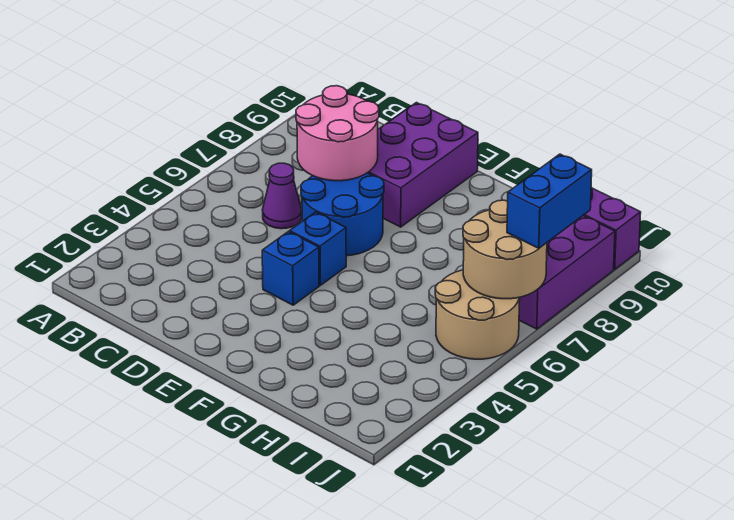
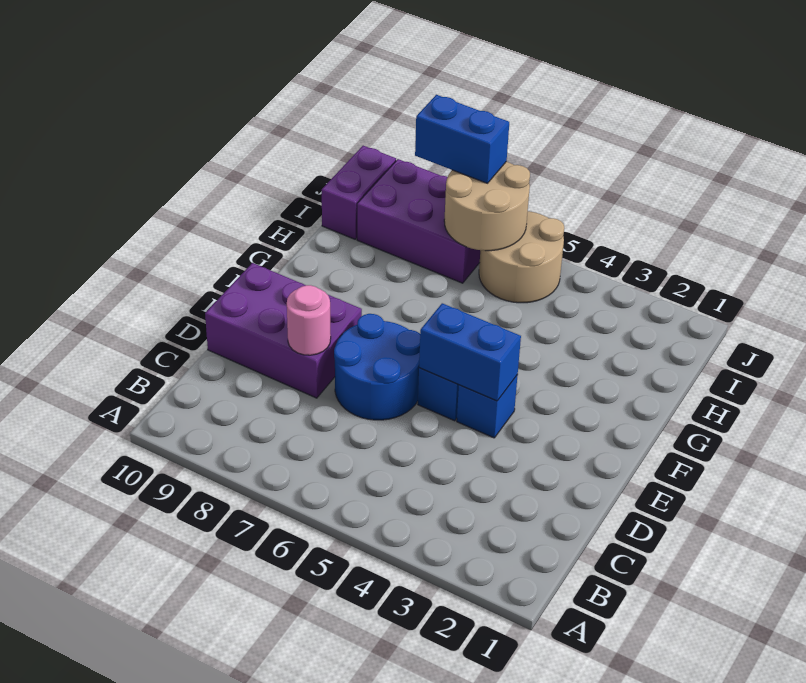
purple cone C6 level 1 -> none
pink round brick C7:D8 level 2 -> pink round brick D8 level 2
none -> blue brick E4:E5 level 2

